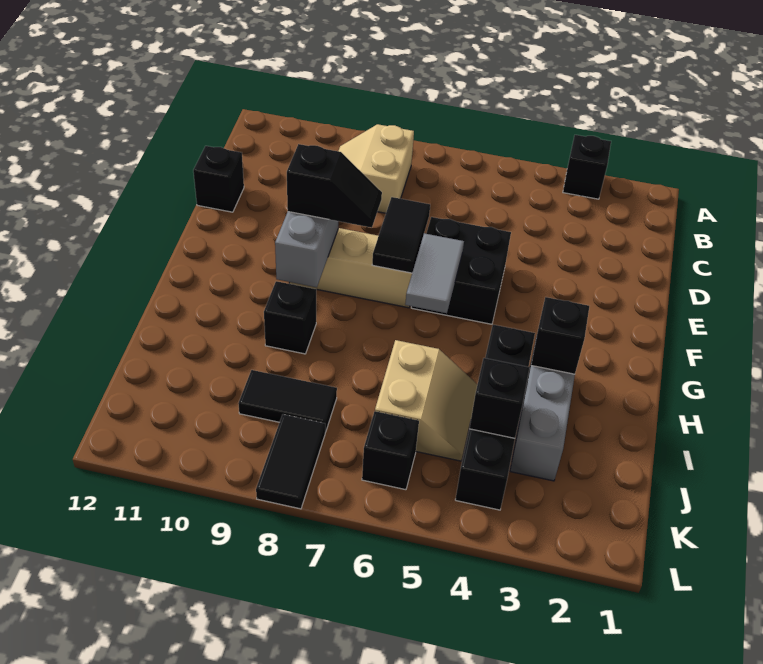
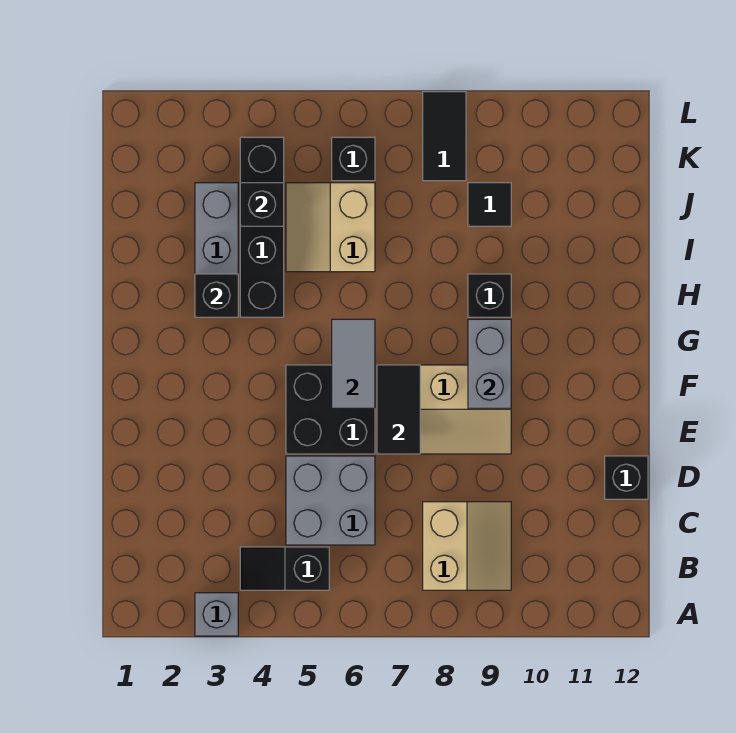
black brick A3 level 1 -> grey brick A3 level 1
none -> grey brick C5:D6 level 1
black slope F8:F9 level 3 top 9 -> black slope B4:B5 level 1 top 5
black tile J8:J9 level 1 -> black tile J9 level 1

